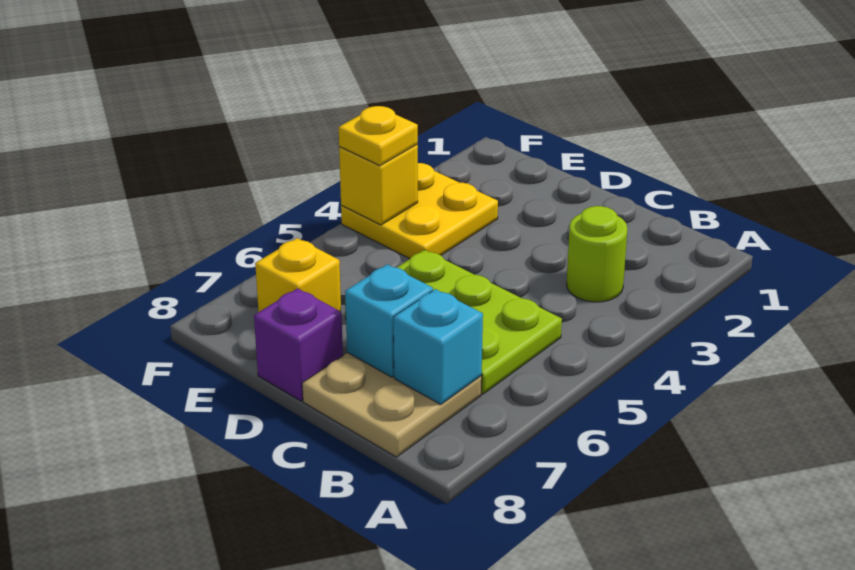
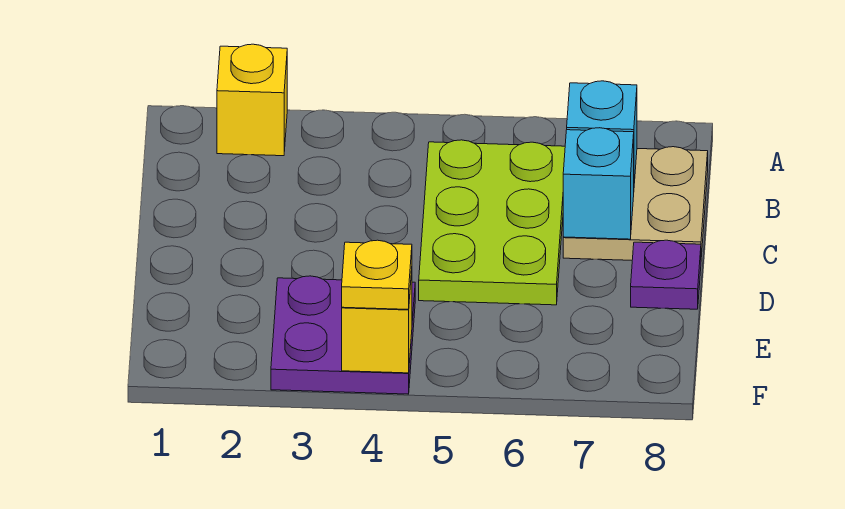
lime round brick B3 level 1 -> none
purple brick D8 level 1 -> purple plate D8 level 1
yellow plate E3:F4 level 1 -> purple plate E3:F4 level 1
yellow brick E7 level 1 -> yellow brick A2 level 1

